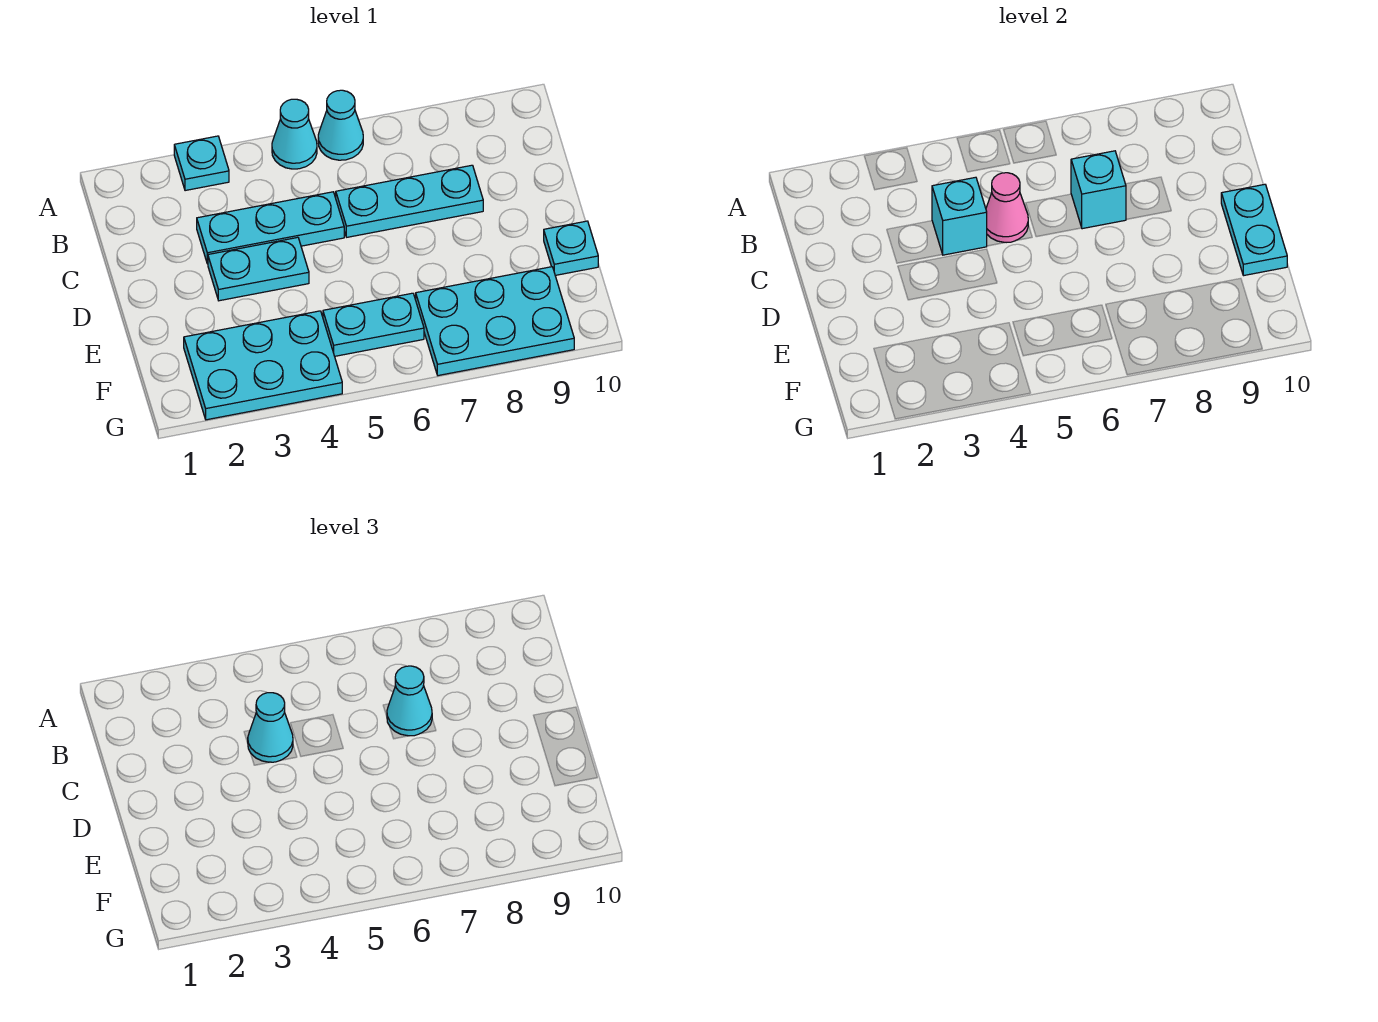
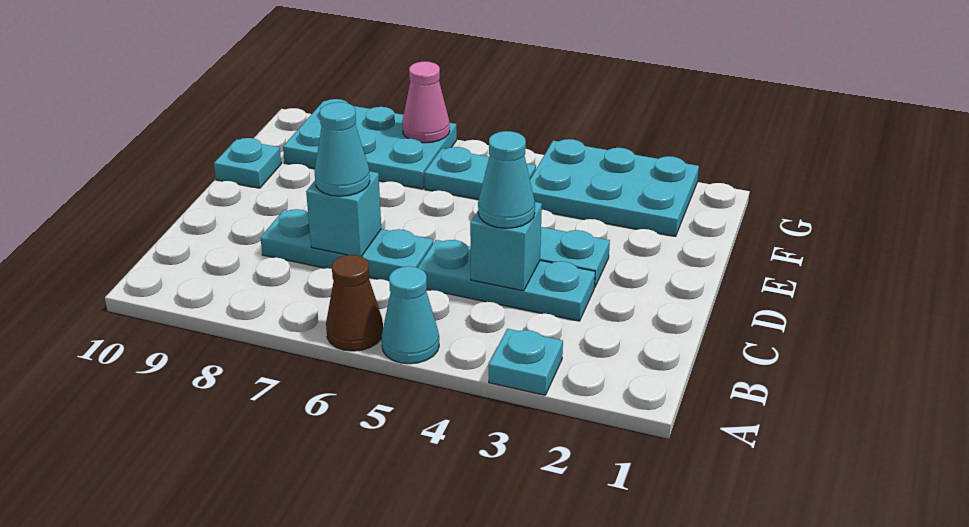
cyan cone A6 level 1 -> brown cone A6 level 1
pink cone C5 level 2 -> pink cone G7 level 2
cyan plate D10:E10 level 2 -> none

